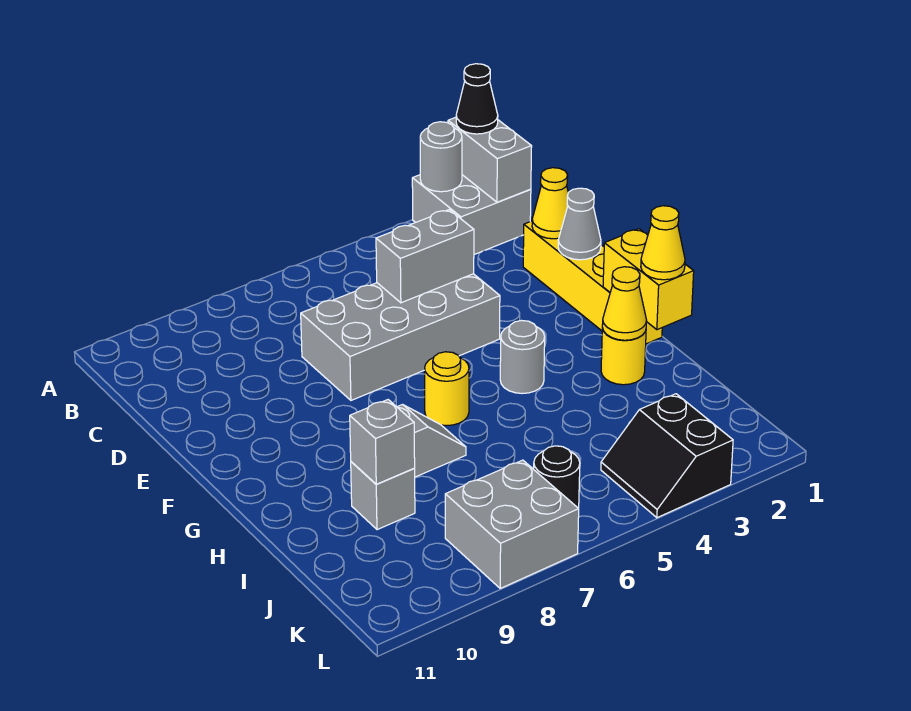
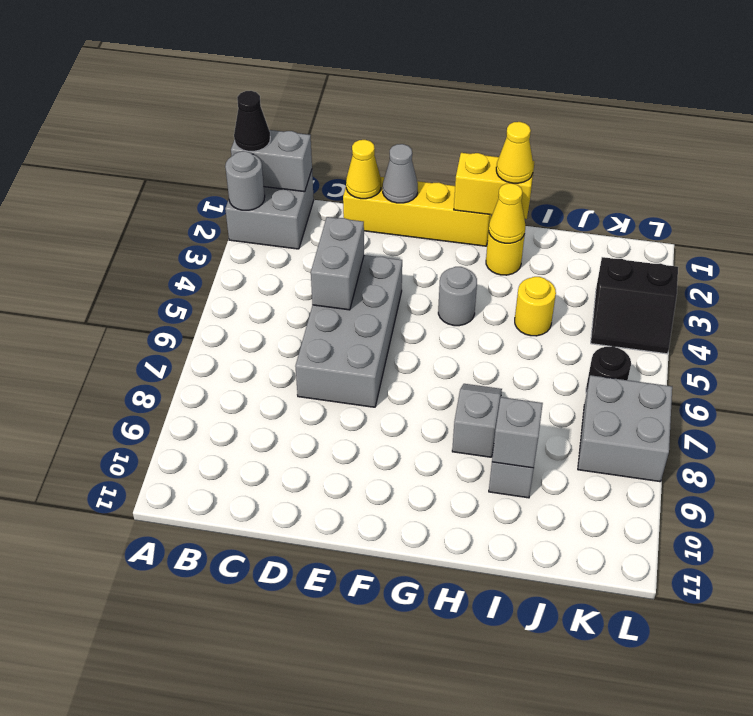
yellow round brick G6 level 1 -> yellow round brick I4 level 1

